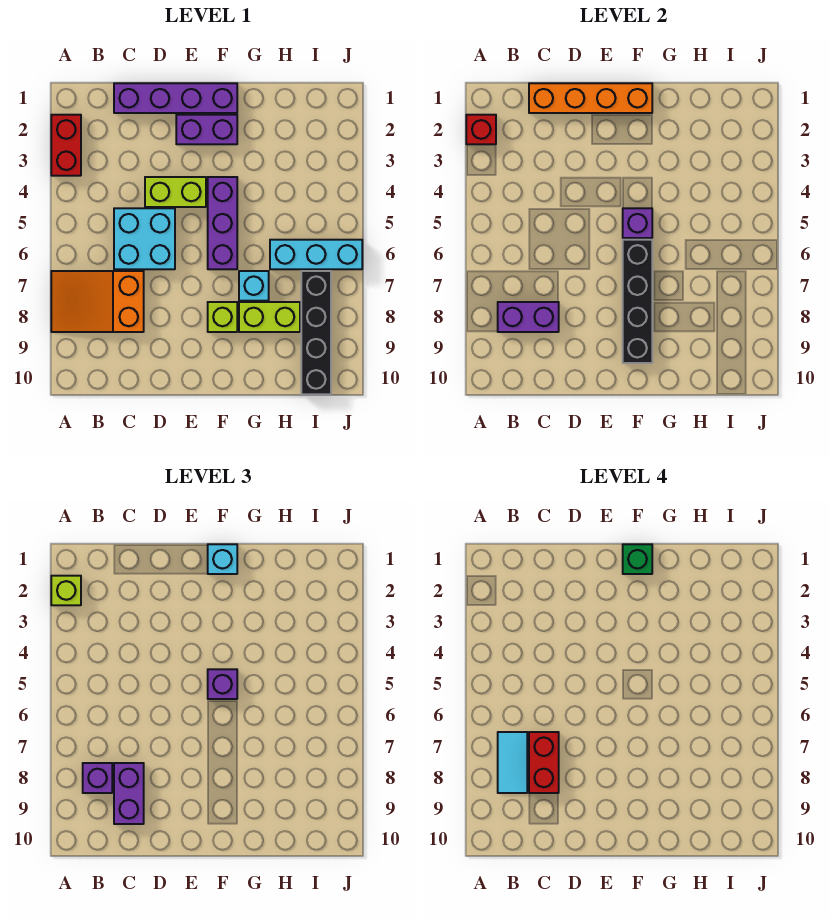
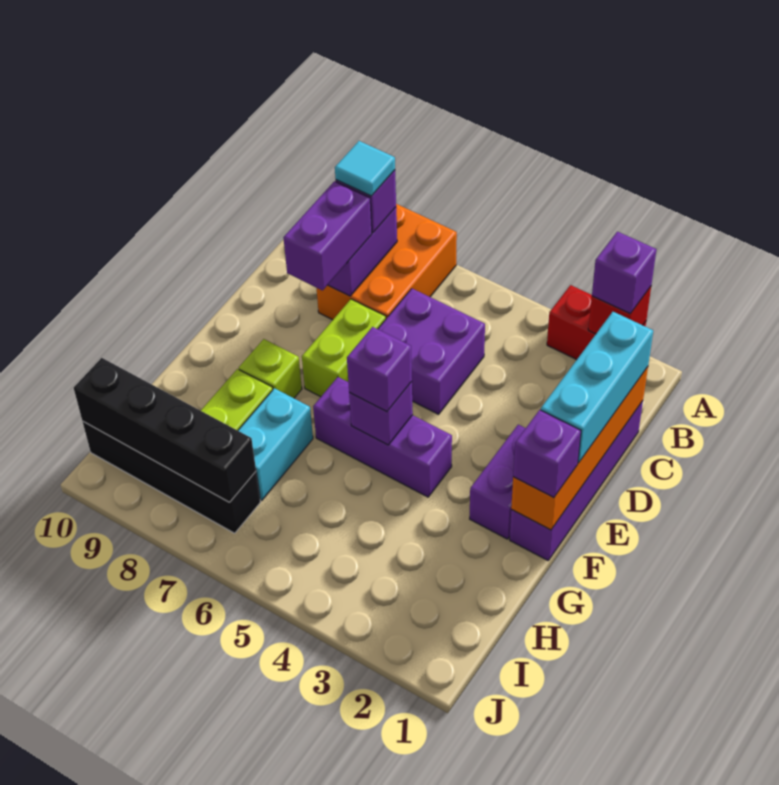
lime brick A2 level 3 -> purple brick A2 level 3
orange slope A7:C8 level 1 top C -> orange brick A7:C8 level 1
cyan tile B7:B8 level 4 -> cyan tile B8 level 4
cyan brick C5:D6 level 1 -> purple brick C5:D6 level 1
red brick C7:C8 level 4 -> none
purple brick C8:C9 level 3 -> purple brick C8:D8 level 3
lime brick D4:E4 level 1 -> lime brick D7:E7 level 1
cyan brick F1 level 3 -> purple brick F1 level 3
green brick F1 level 4 -> none
black brick F6:F9 level 2 -> black brick I7:I10 level 2
cyan brick G7 level 1 -> cyan brick G7:H7 level 1
cyan brick H6:J6 level 1 -> cyan brick C1:E1 level 3

